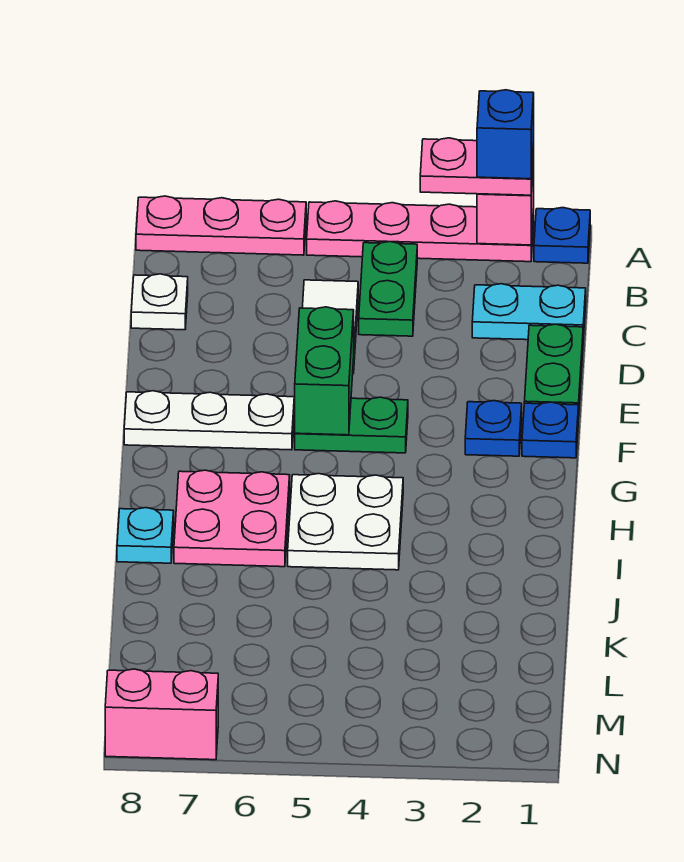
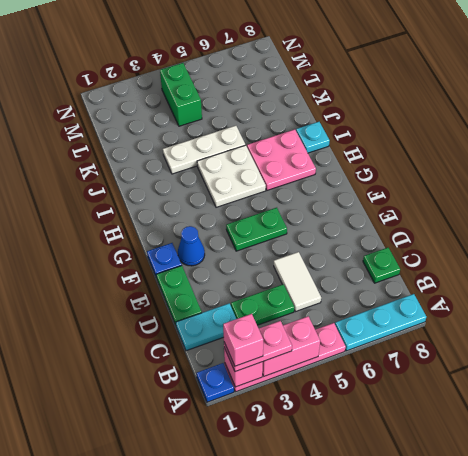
blue brick A2 level 4 -> pink brick A2 level 4
pink plate A6:A8 level 1 -> cyan plate A6:A8 level 1
green plate B4:C4 level 1 -> green plate C3:C4 level 1
white plate C8 level 1 -> green plate C8 level 1
green brick E5:F5 level 2 -> green brick L4:M4 level 1
blue plate F2 level 1 -> blue cone F2 level 1
white plate F6:F8 level 1 -> white plate J3:J5 level 1
pink brick N7:N8 level 1 -> pink brick A3:A4 level 2

